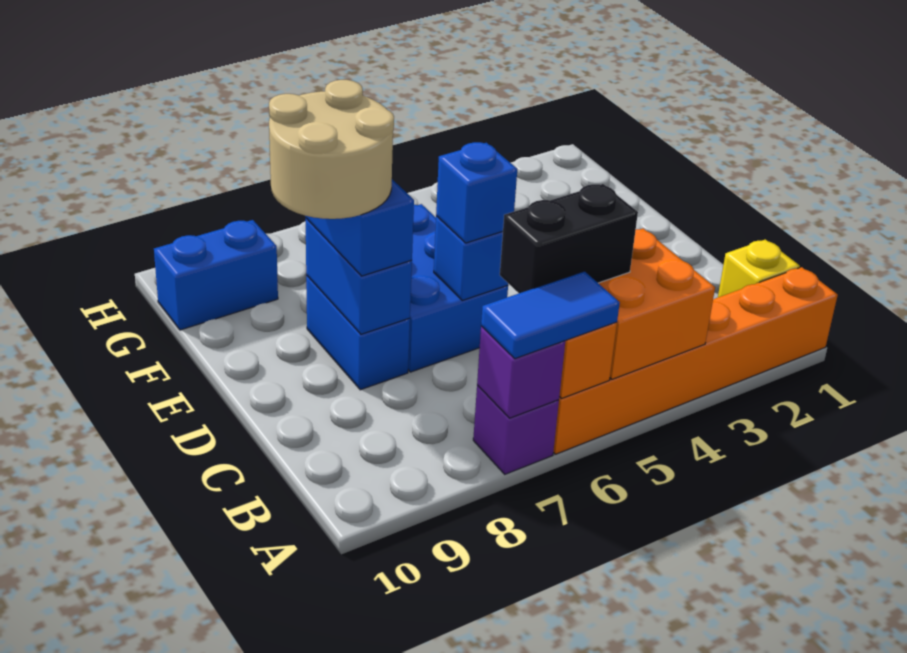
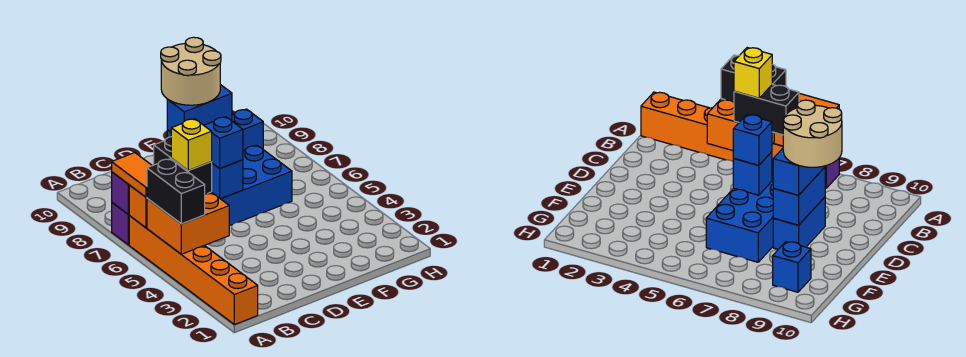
none -> black brick A4:A5 level 3
blue tile A6:A7 level 3 -> orange tile A6:A7 level 3
yellow brick B1 level 1 -> yellow brick B5 level 4
blue brick G9:G10 level 1 -> blue brick G9 level 1

